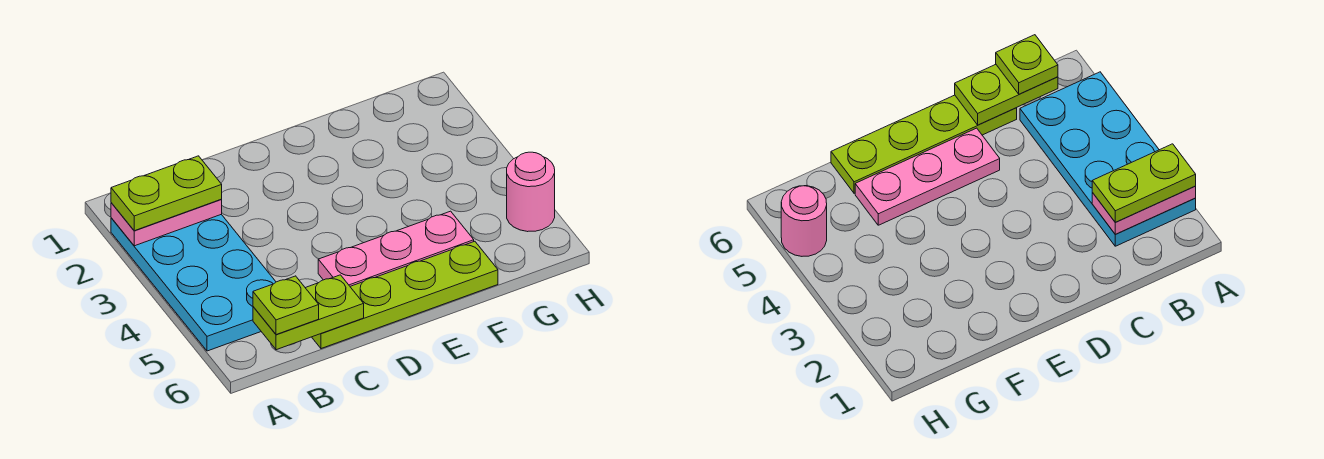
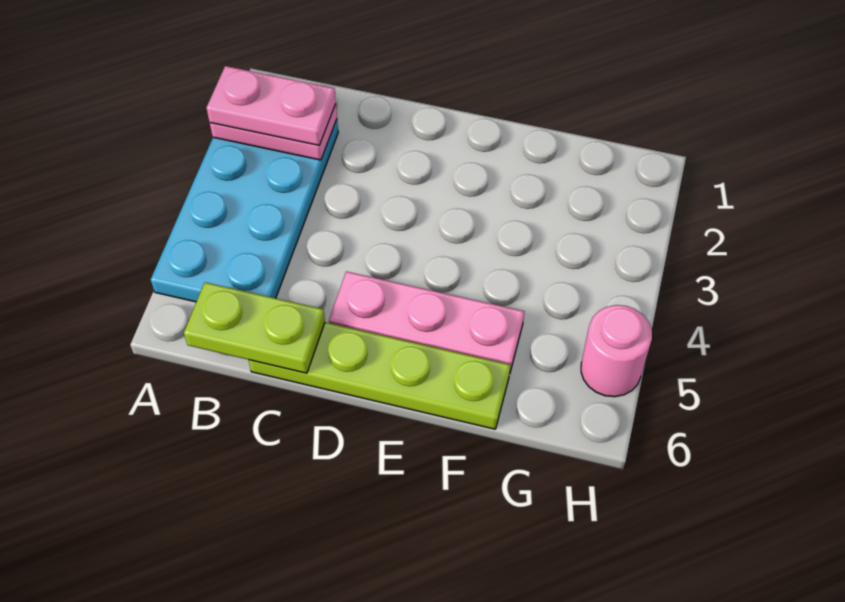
lime plate A2:B2 level 3 -> pink plate A2:B2 level 3
lime plate B6 level 3 -> none

